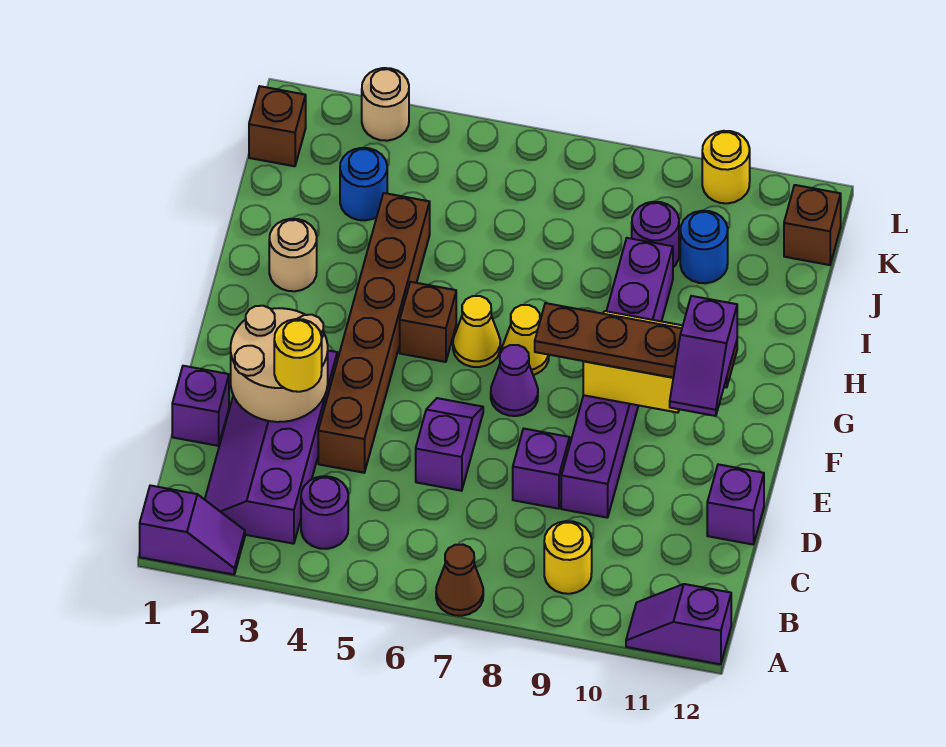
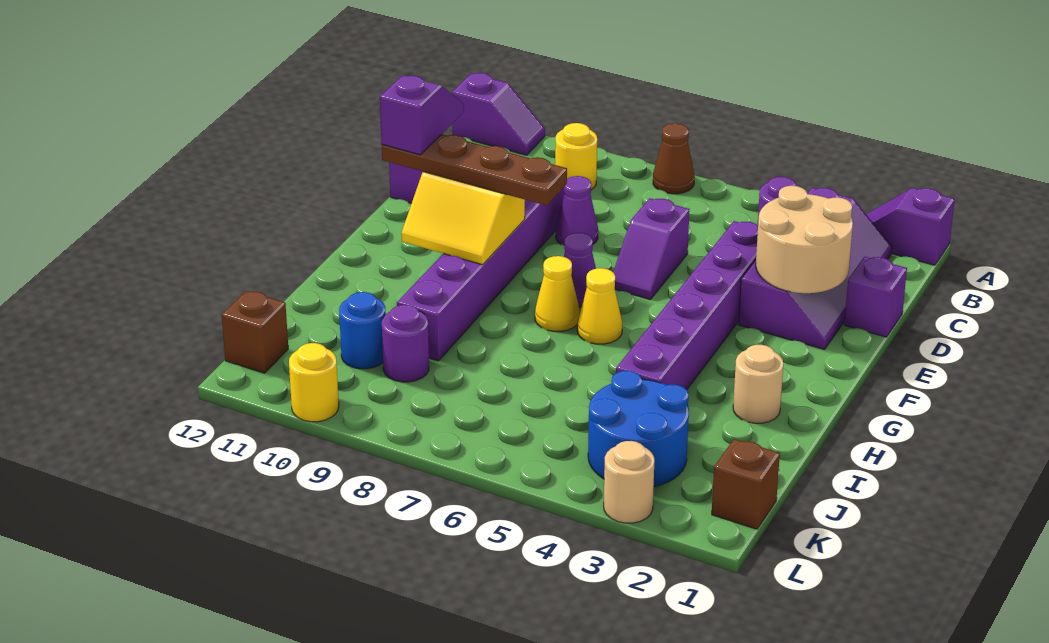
yellow round brick D3 level 3 -> none
brown brick D4:I4 level 1 -> purple brick D4:I4 level 1
purple brick D8 level 1 -> purple cone D8 level 1
brown brick G5 level 1 -> none
blue round brick J3 level 1 -> blue round brick J3:K4 level 1

